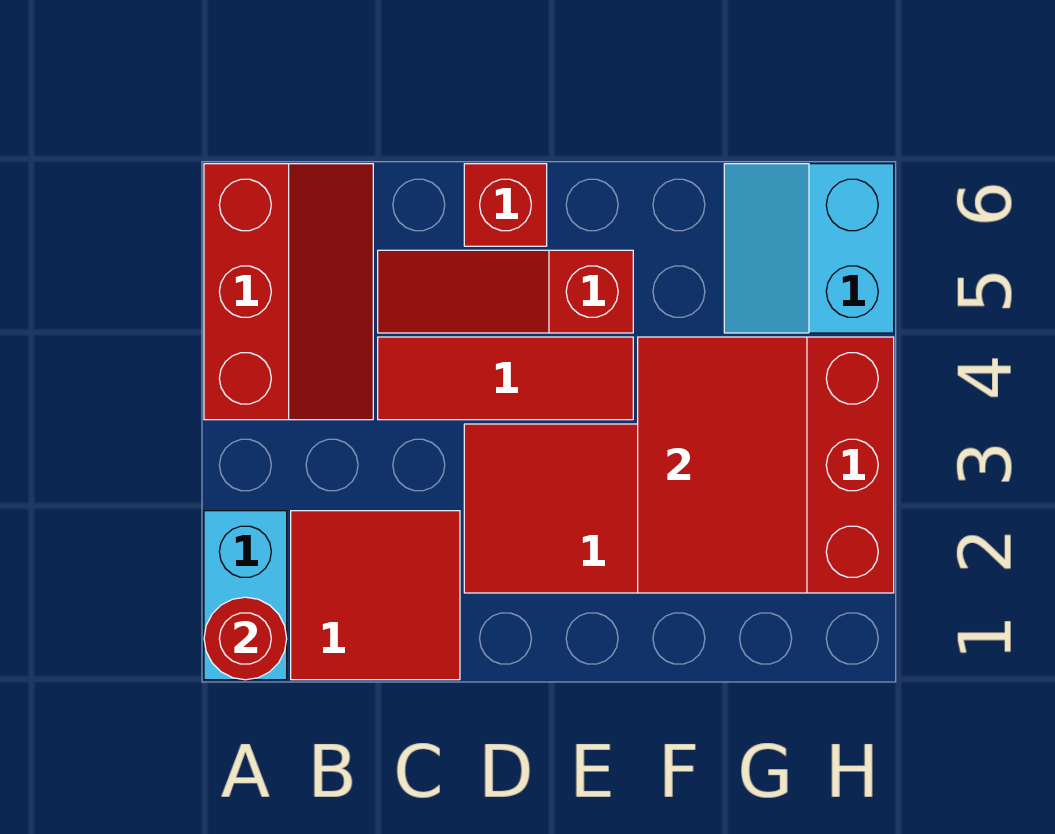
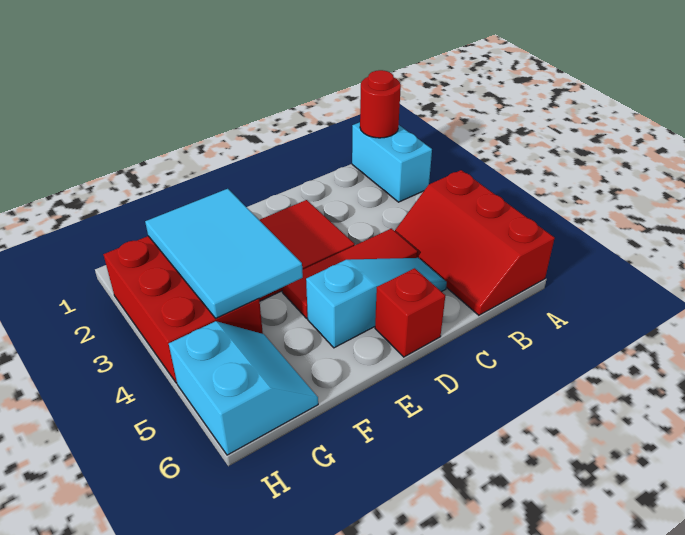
red tile B1:C2 level 1 -> none
red slope C5:E5 level 1 top E -> cyan slope C5:E5 level 1 top E
red tile F2:G4 level 2 -> cyan tile F2:G4 level 2

